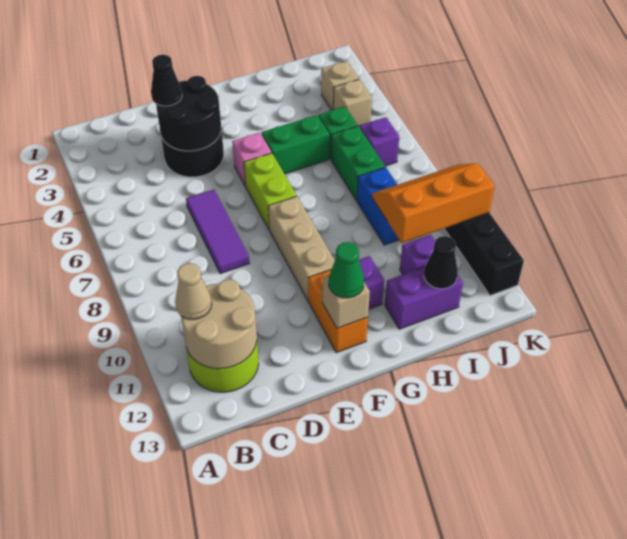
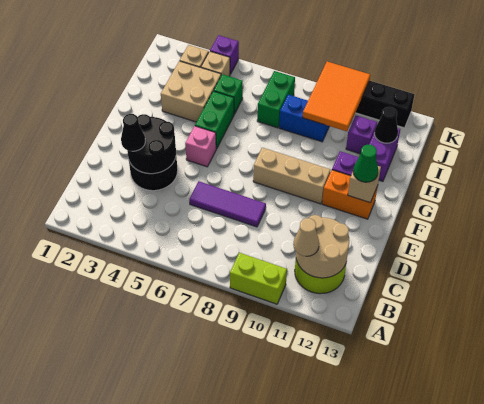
lime brick F6:F7 level 1 -> lime brick A9:A10 level 1
none -> tan brick H3:I4 level 1
green brick I6:I7 level 1 -> green brick I7:J7 level 1
orange slope I9:K10 level 2 top 10 -> orange tile I9:K10 level 2
purple brick J6 level 1 -> purple brick K4 level 1

